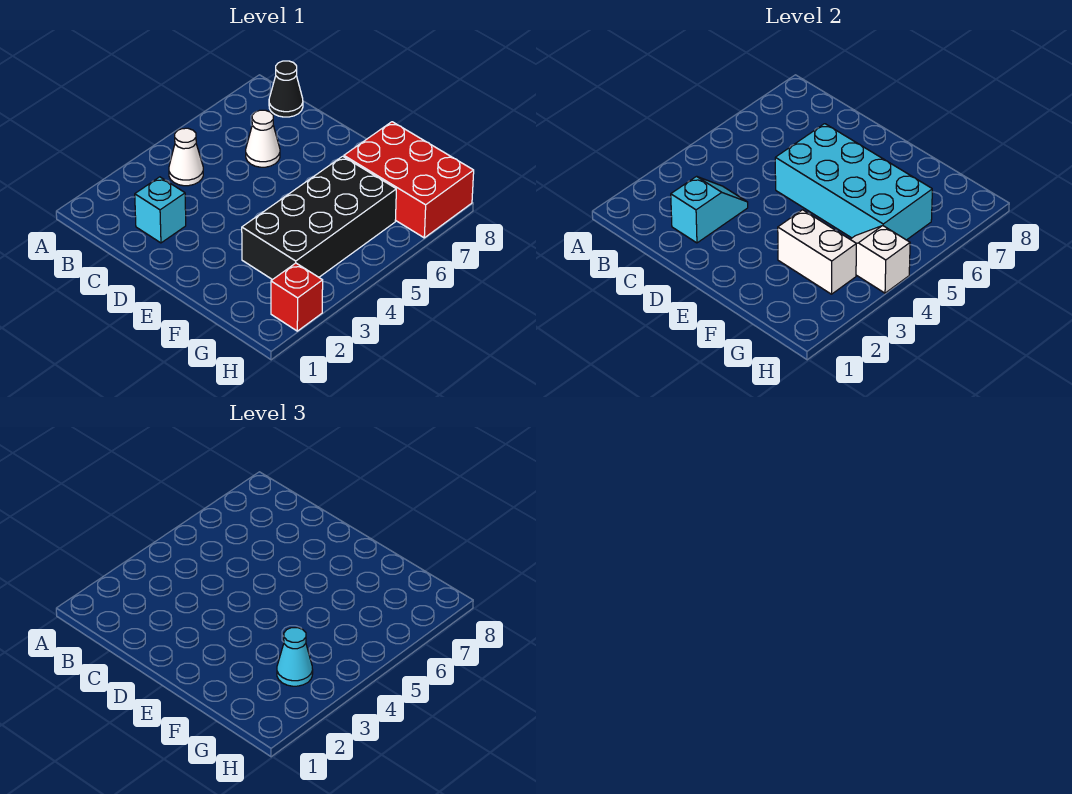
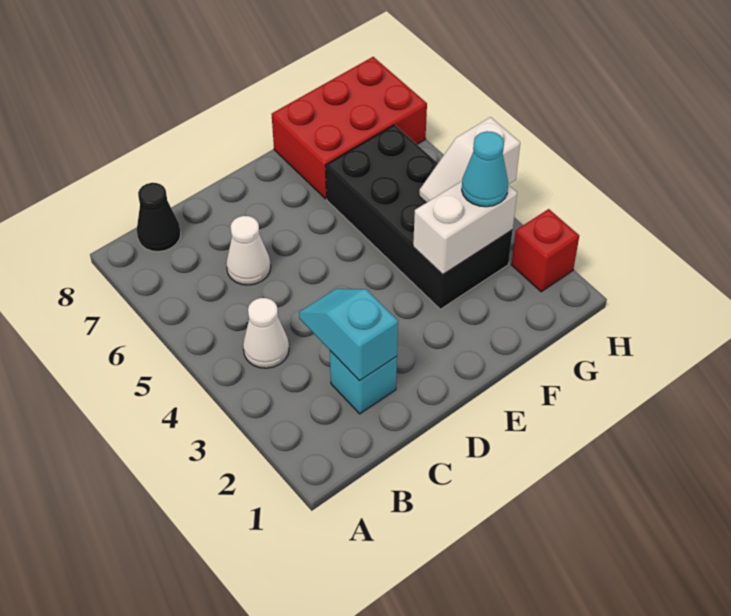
cyan brick D5:G6 level 2 -> none

